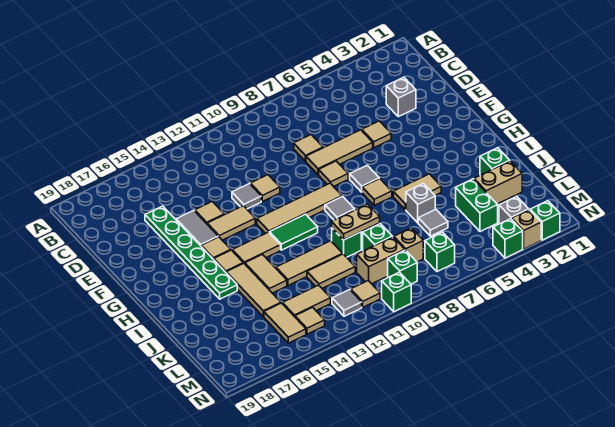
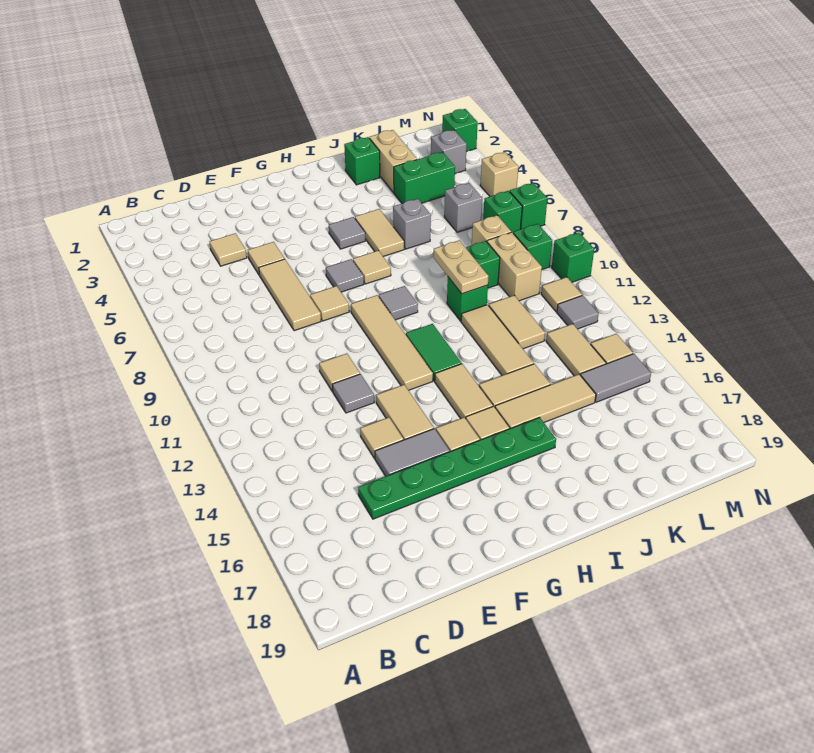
grey brick D3 level 1 -> grey brick L6 level 1
tan tile D8 level 1 -> tan tile D4 level 1
grey tile K6 level 1 -> grey tile H5 level 1
tan tile L15:M15 level 1 -> grey tile L15:M15 level 1
tan brick N3 level 1 -> tan brick N5 level 1
green brick N4 level 1 -> green brick N7 level 1

